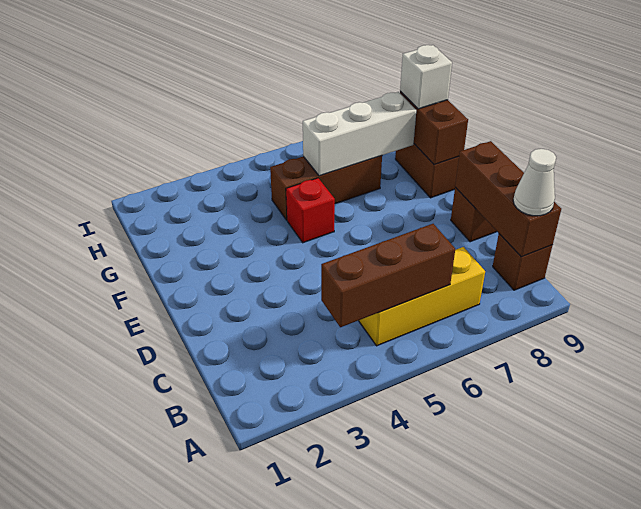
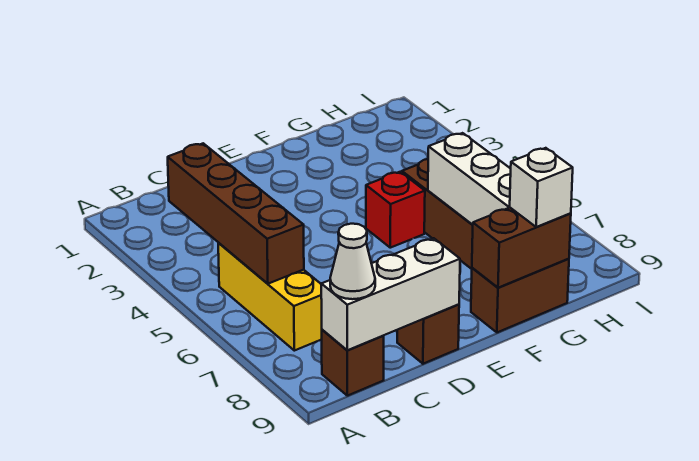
brown brick B4:B6 level 2 -> brown brick B3:B6 level 2
brown brick B9:D9 level 2 -> white brick B9:D9 level 2

